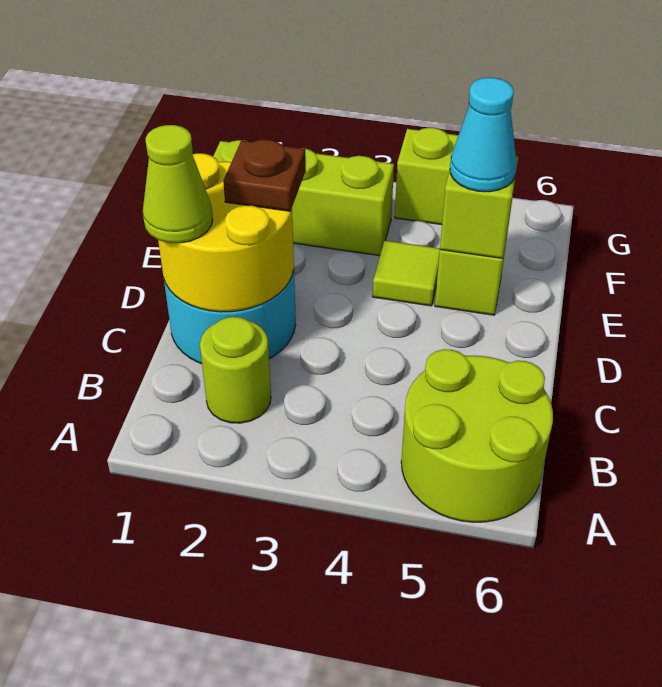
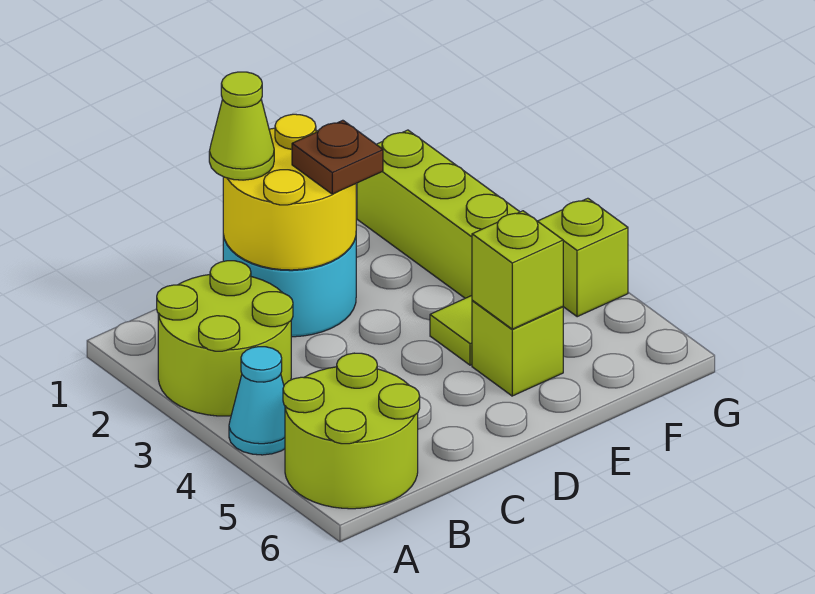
lime round brick B2 level 1 -> lime round brick A2:B3 level 1
cyan cone E5 level 3 -> cyan cone A4 level 1

